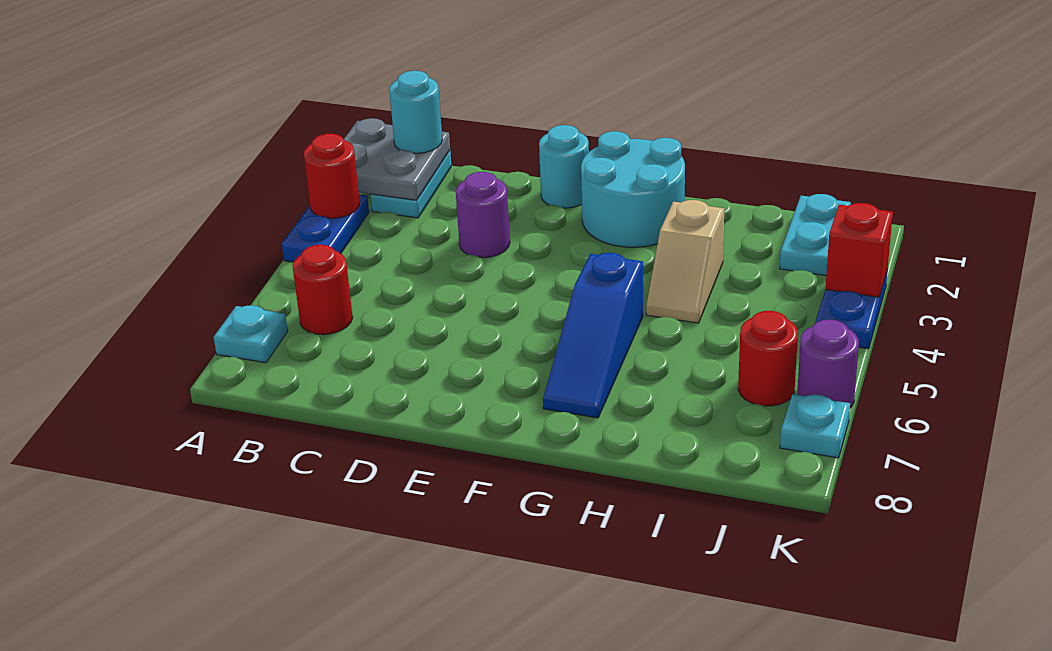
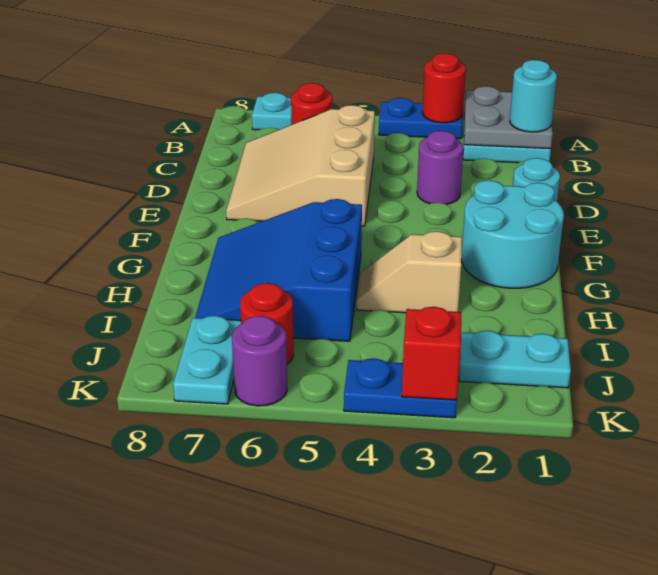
none -> tan slope C5:E7 level 1 top 5
blue slope G5:G7 level 1 top 5 -> blue slope G5:I7 level 1 top 5
cyan plate K7 level 1 -> cyan plate J7:K7 level 1

